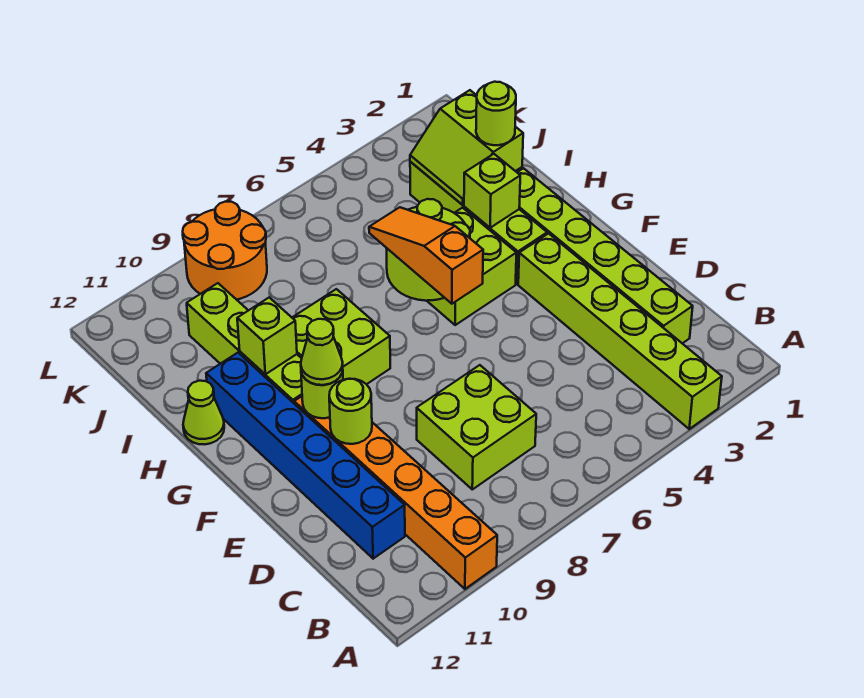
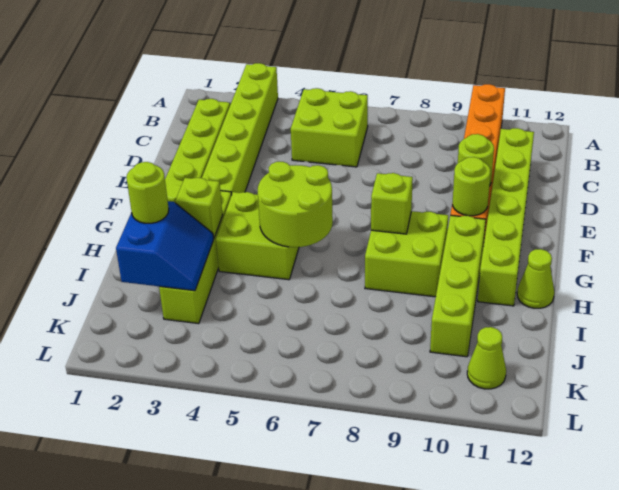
lime brick C7:D8 level 1 -> lime brick B5:C6 level 1
blue brick C11:H11 level 1 -> lime brick C11:H11 level 1
orange slope F6:H6 level 3 top F -> none
lime cone F10 level 3 -> lime cone K11 level 1
lime brick H10 level 2 -> lime brick G8 level 2
lime slope I2:J3 level 2 top 2 -> blue slope I2:J3 level 2 top 2
orange round brick K8:L9 level 1 -> none

